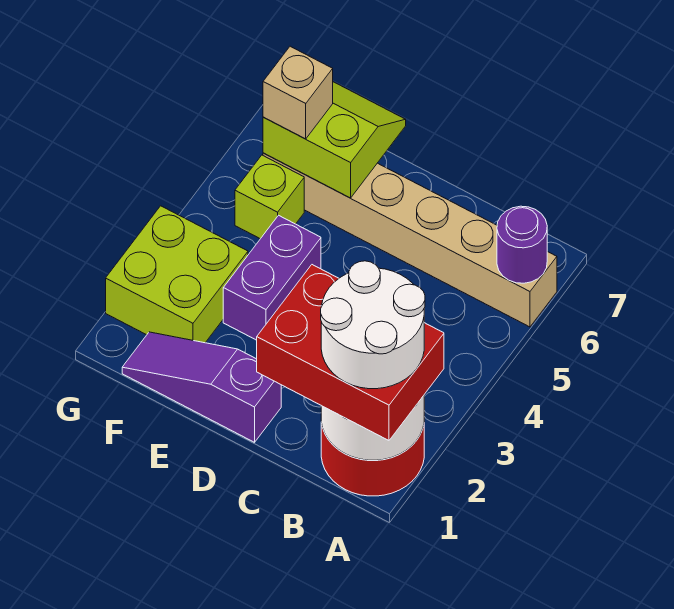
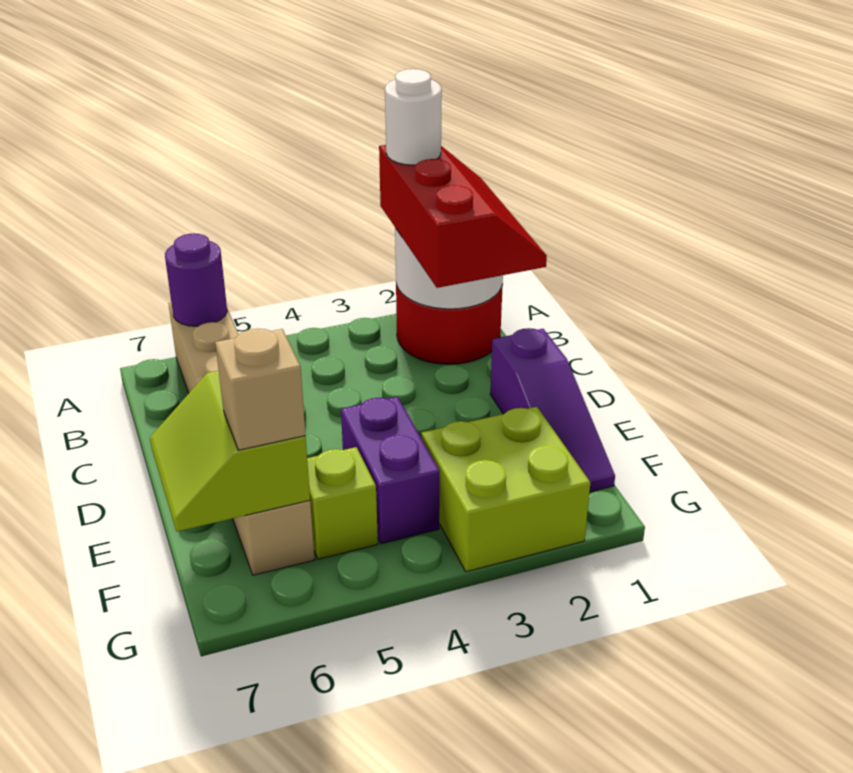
red brick A1:C2 level 3 -> red slope A1:C2 level 3 top 2
white round brick A1:B2 level 4 -> white round brick A2 level 4
purple brick E3:E4 level 1 -> purple brick E4:F4 level 1

